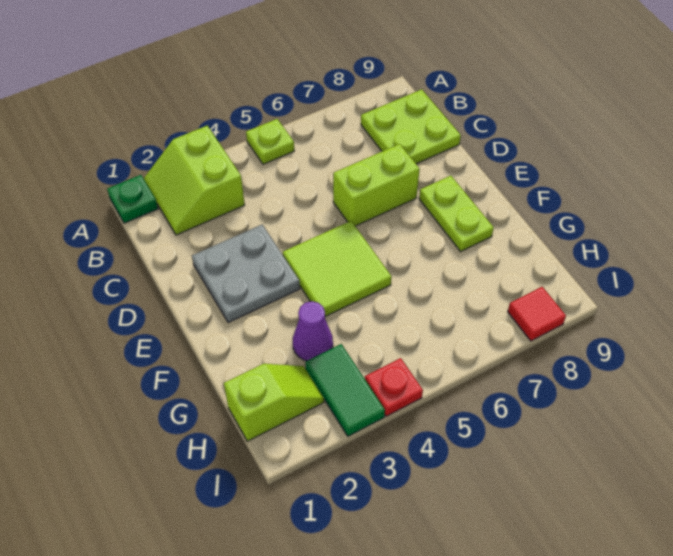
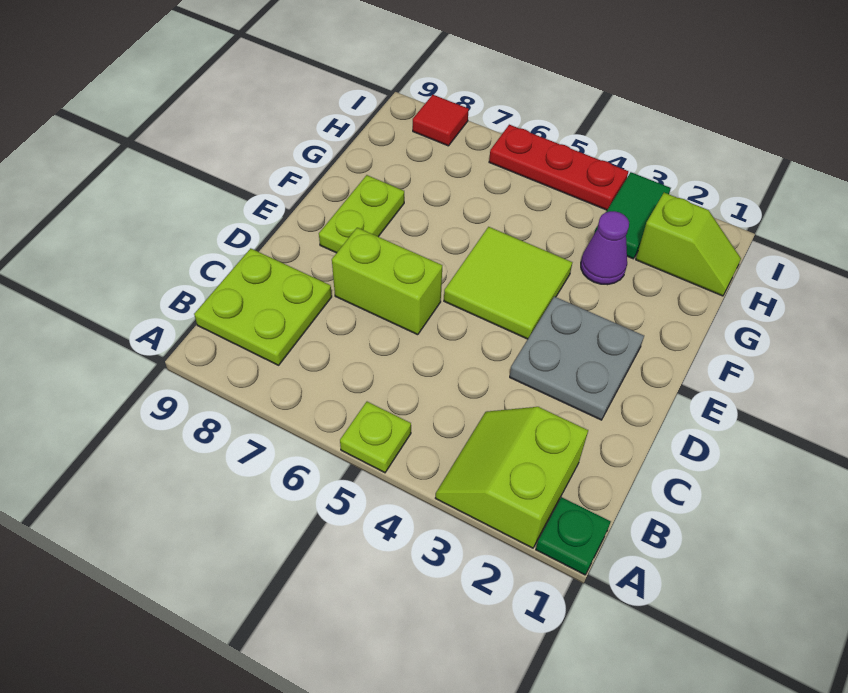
lime slope A2:B3 level 1 top 3 -> lime slope A2:B3 level 1 top 2
lime slope H1:H2 level 1 top 1 -> lime slope H1:H2 level 1 top 2
red plate I4 level 1 -> red plate I4:I6 level 1

